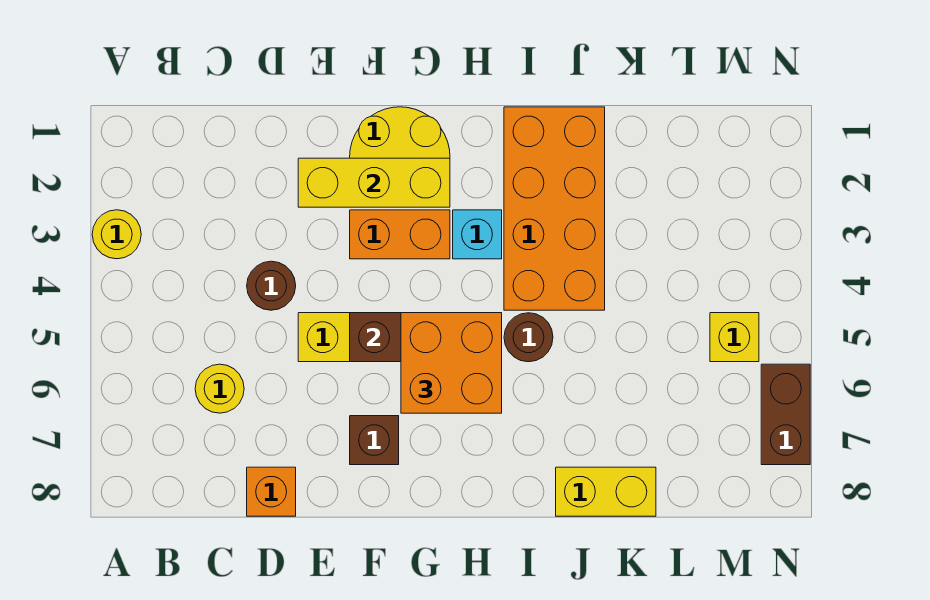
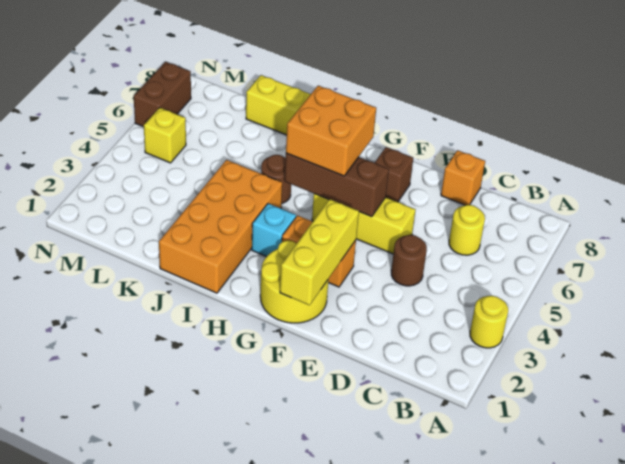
yellow brick E2:G2 level 2 -> yellow brick F1:F3 level 2

